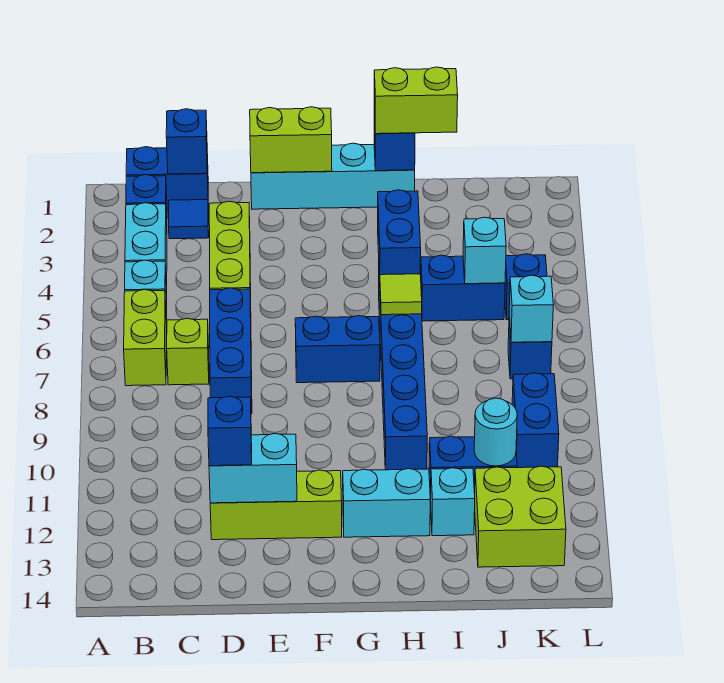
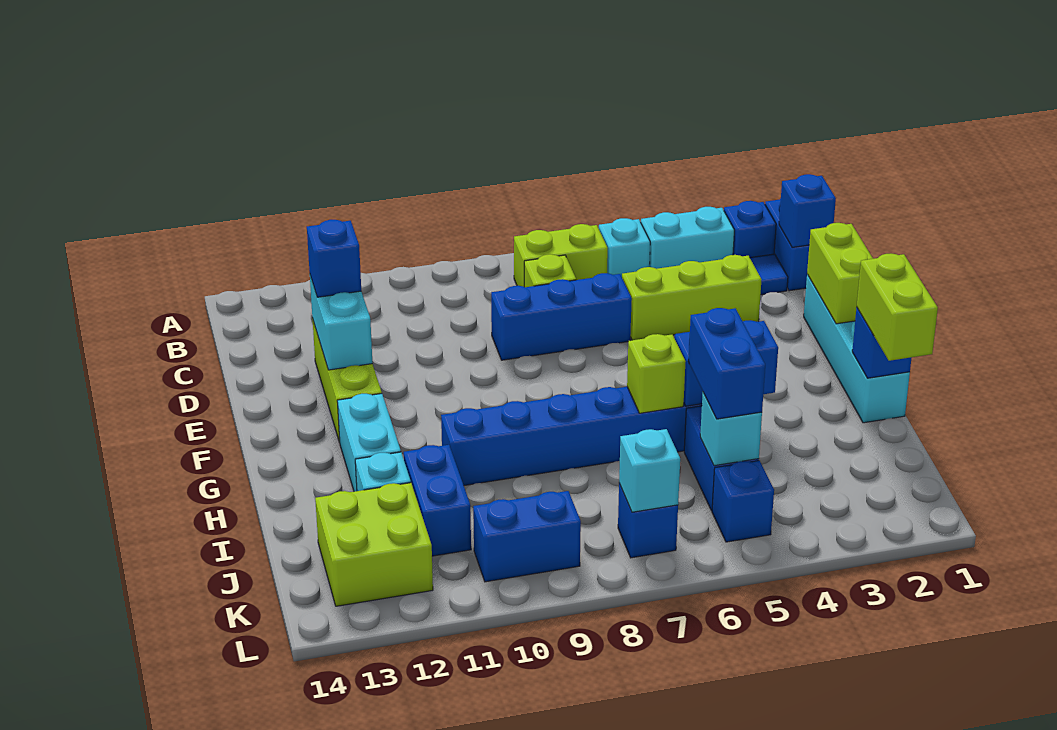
blue brick F7:G7 level 1 -> blue brick I5:J5 level 3
lime tile H6 level 2 -> lime brick H6 level 2
cyan round brick J11 level 2 -> none

